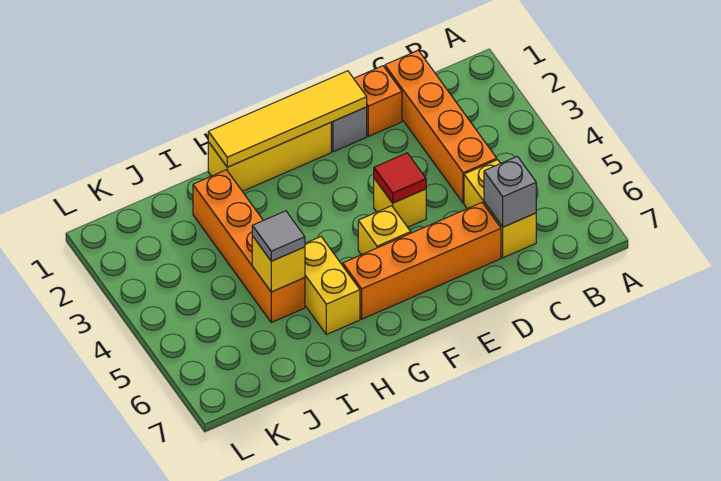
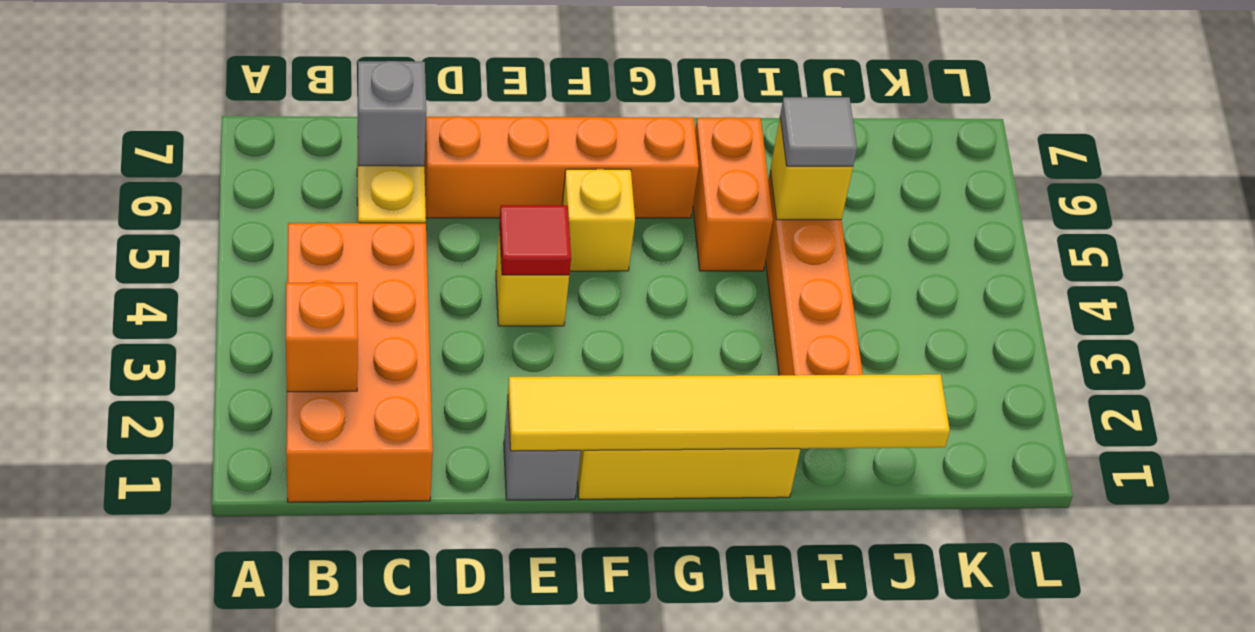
orange brick C1:C4 level 1 -> orange brick B1:C4 level 1
orange brick D1 level 1 -> orange brick B2 level 2
yellow tile E1:H1 level 2 -> yellow tile E1:J1 level 2
yellow brick H5:H6 level 1 -> orange brick H5:H6 level 1

